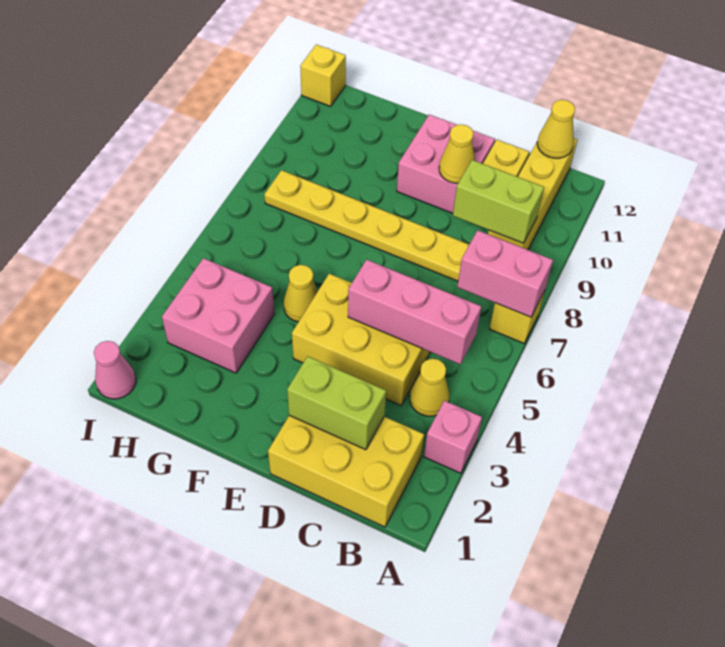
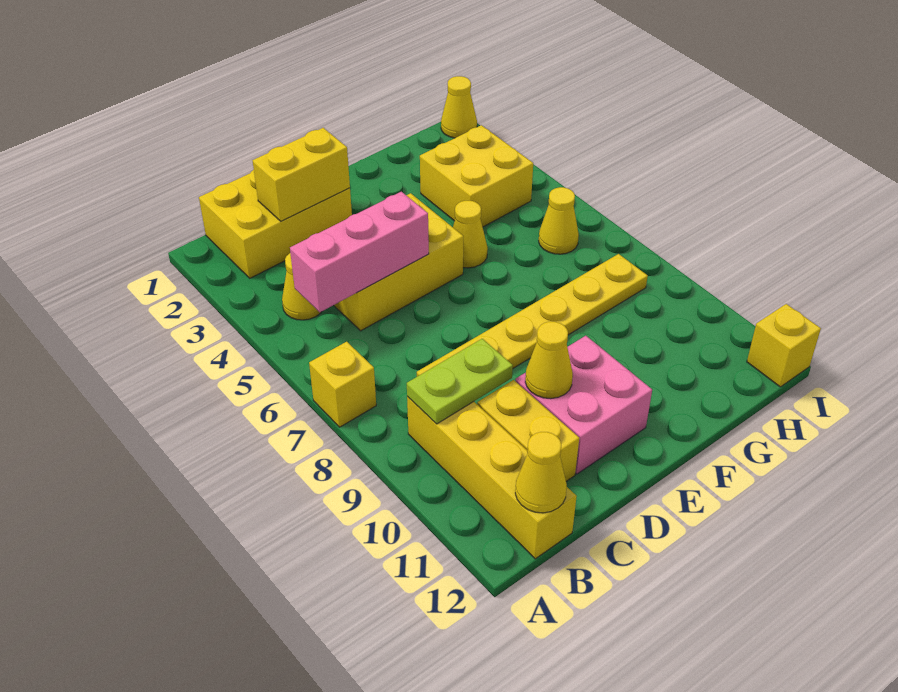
pink brick A3 level 1 -> none
pink brick A7:B7 level 2 -> none
lime brick B9:C9 level 2 -> lime plate B9:C9 level 2
lime brick C2:D2 level 2 -> yellow brick C2:D2 level 2
pink brick G3:H4 level 1 -> yellow brick G3:H4 level 1
none -> yellow cone H6 level 1
pink cone I1 level 1 -> yellow cone I1 level 1

